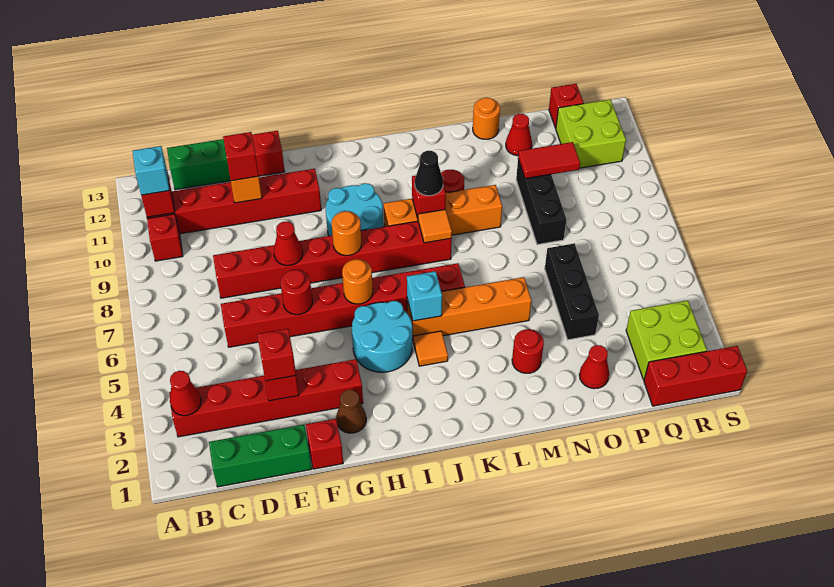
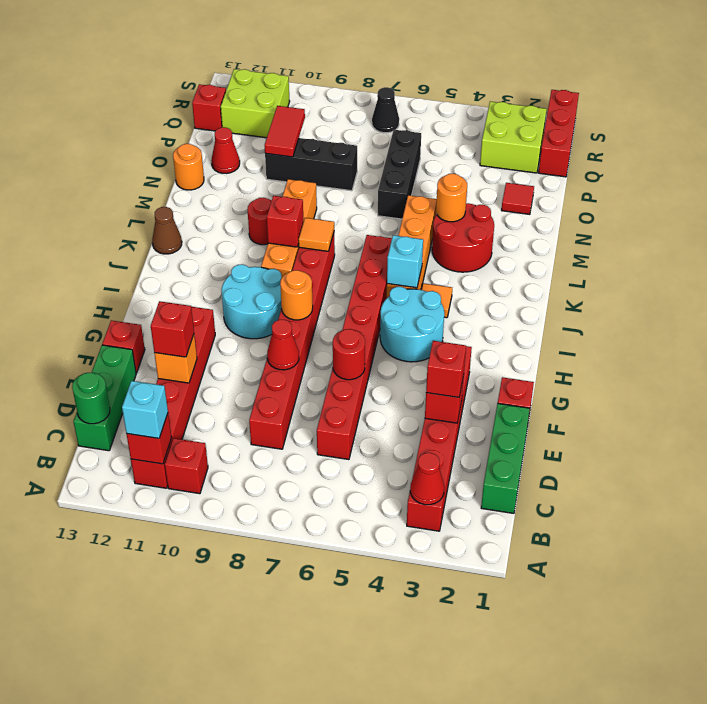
none -> green round brick C13 level 2
brown cone G2 level 1 -> brown cone K13 level 1
orange round brick H6 level 2 -> orange round brick M4 level 2
black cone K9 level 3 -> black cone R7 level 1
red round brick M3 level 1 -> red round brick L3:M4 level 1
red cone O2 level 1 -> red tile O2 level 1
black brick O4:O6 level 1 -> black brick N6:P6 level 1

